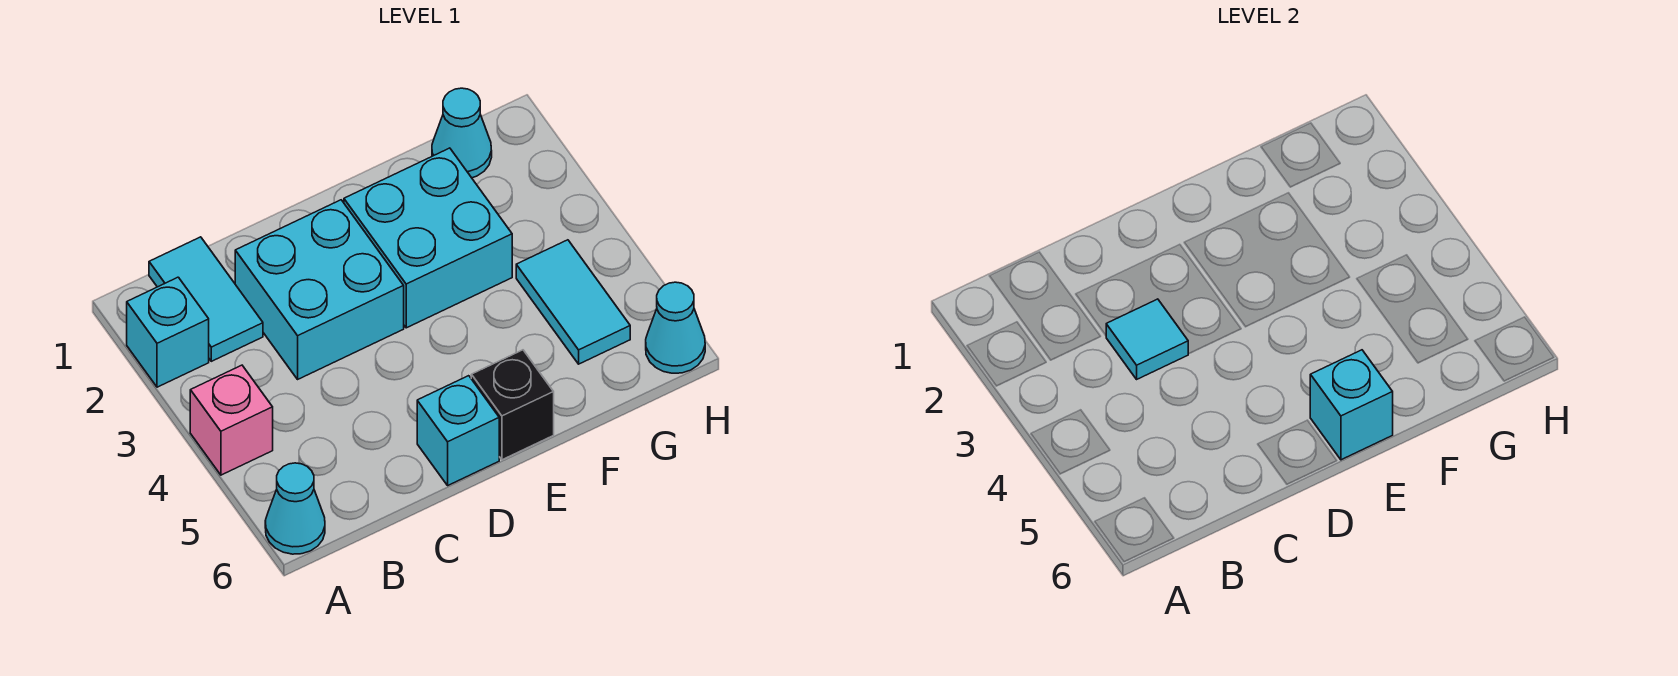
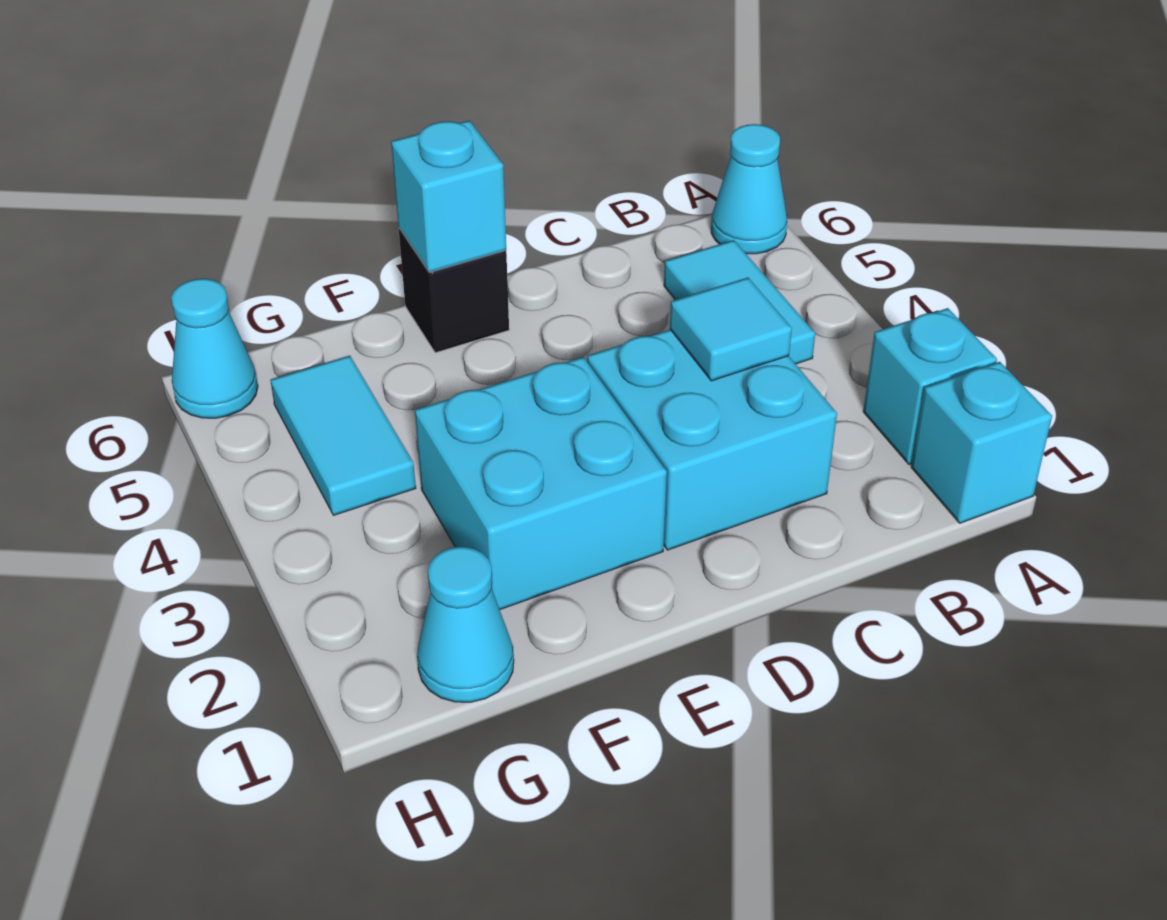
pink brick A4 level 1 -> none
cyan tile B1:B2 level 1 -> cyan tile B4:B5 level 1
cyan brick D6 level 1 -> cyan brick A1 level 1

